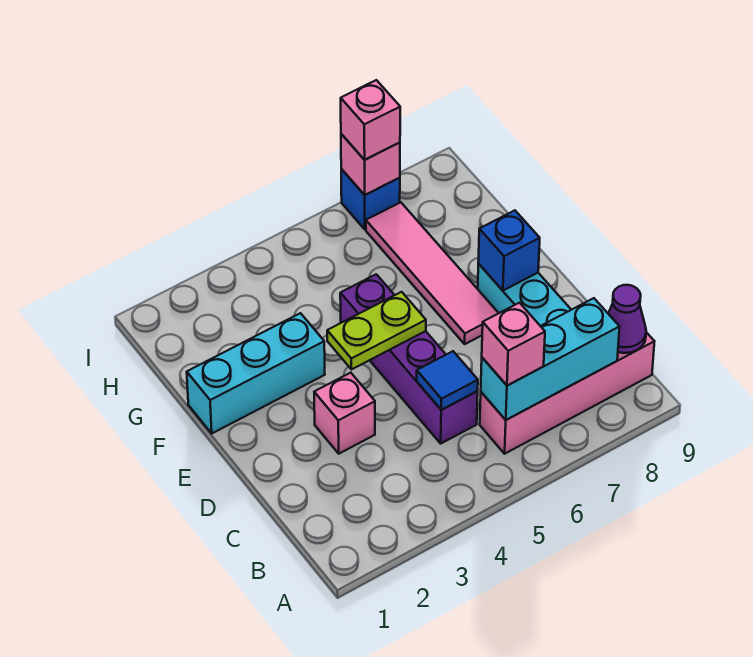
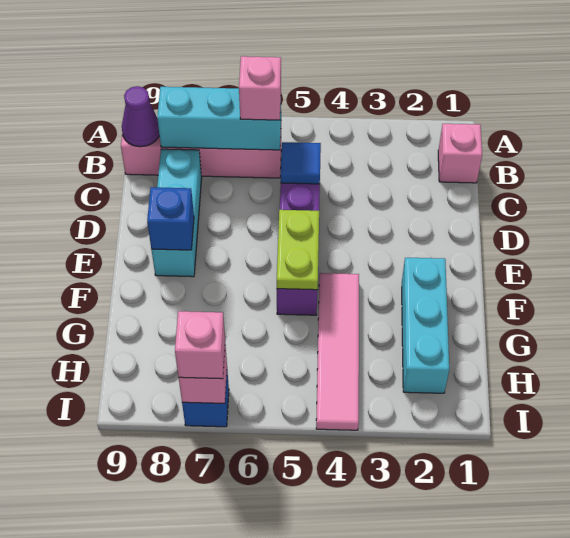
pink brick D3 level 1 -> pink brick B1 level 1
lime plate E4:E5 level 2 -> lime plate E5:F5 level 2
pink tile E7:H7 level 1 -> pink tile F4:I4 level 1
cyan brick F1:F3 level 1 -> cyan brick F2:H2 level 1

